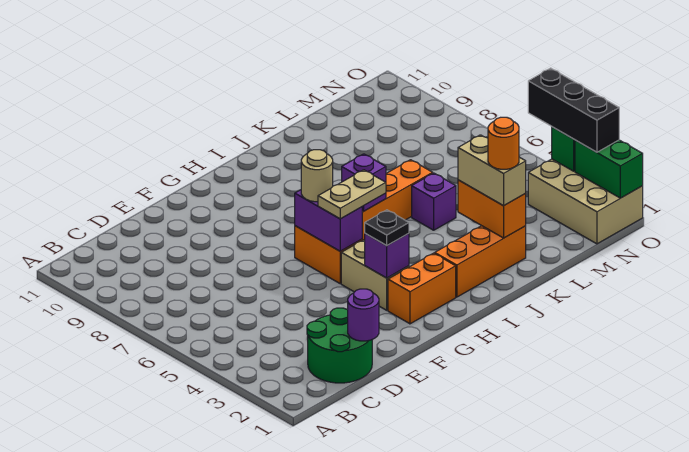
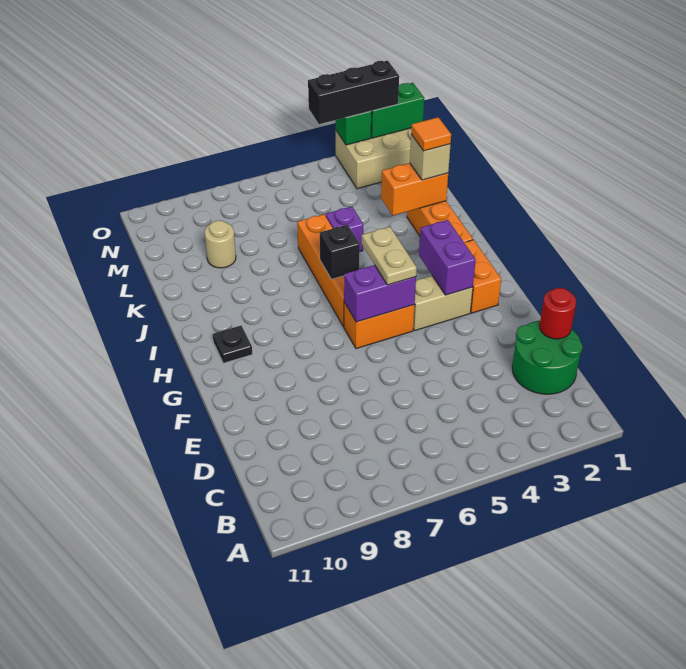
purple round brick D1 level 2 -> red round brick D1 level 2
purple brick G3 level 2 -> purple brick G3:H3 level 2
black plate G3 level 3 -> black plate H10 level 1
tan round brick G6 level 3 -> tan round brick L9 level 1
purple brick I6 level 2 -> black brick I6 level 2
tan brick K2:K3 level 3 -> tan brick K2 level 3
orange round brick K2 level 4 -> orange tile K2 level 4

